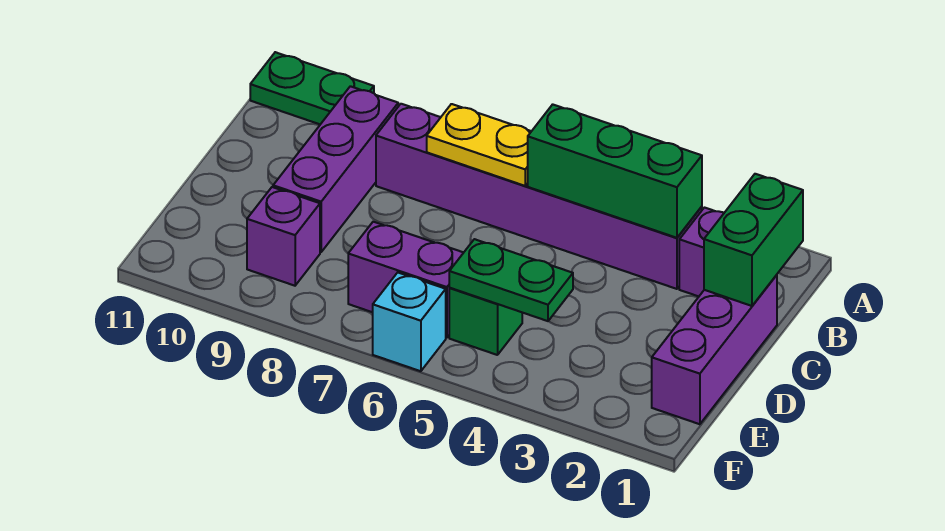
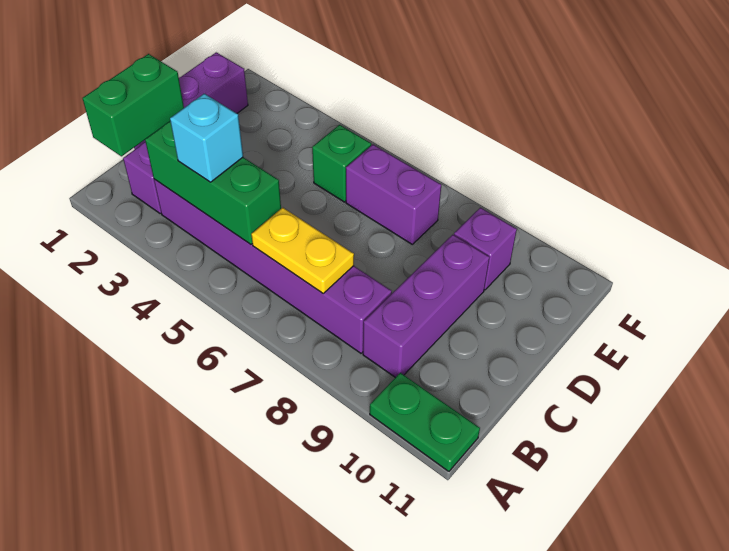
green plate E4:E5 level 2 -> none
cyan brick F6 level 1 -> cyan brick B4 level 3

